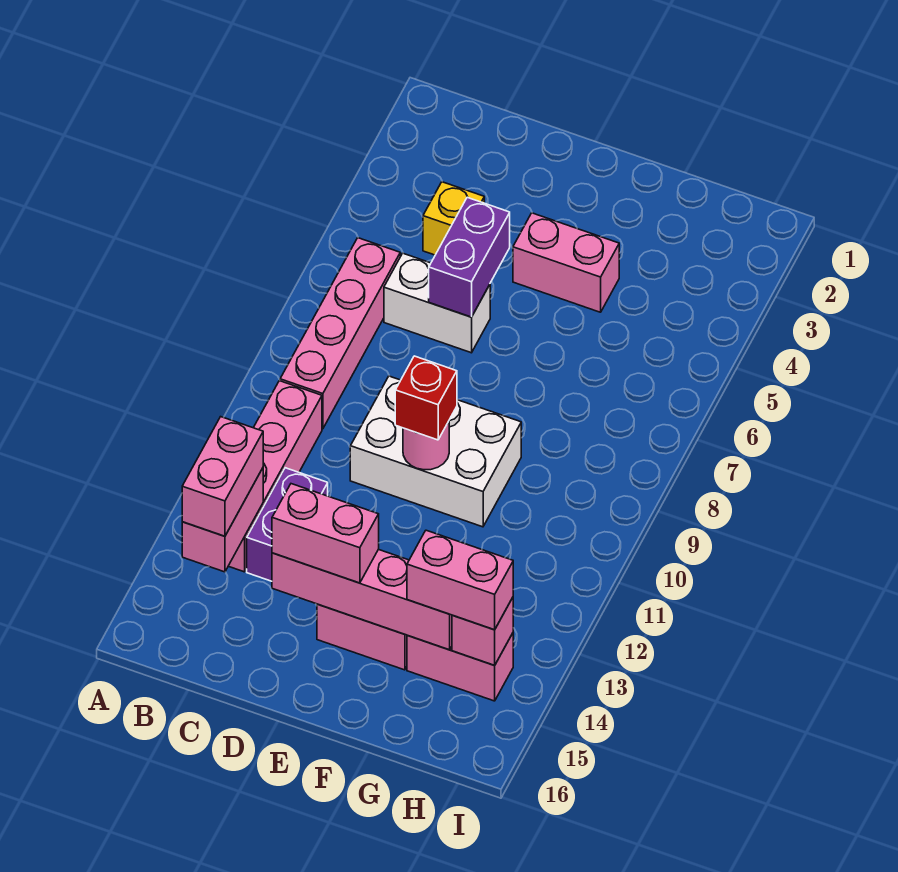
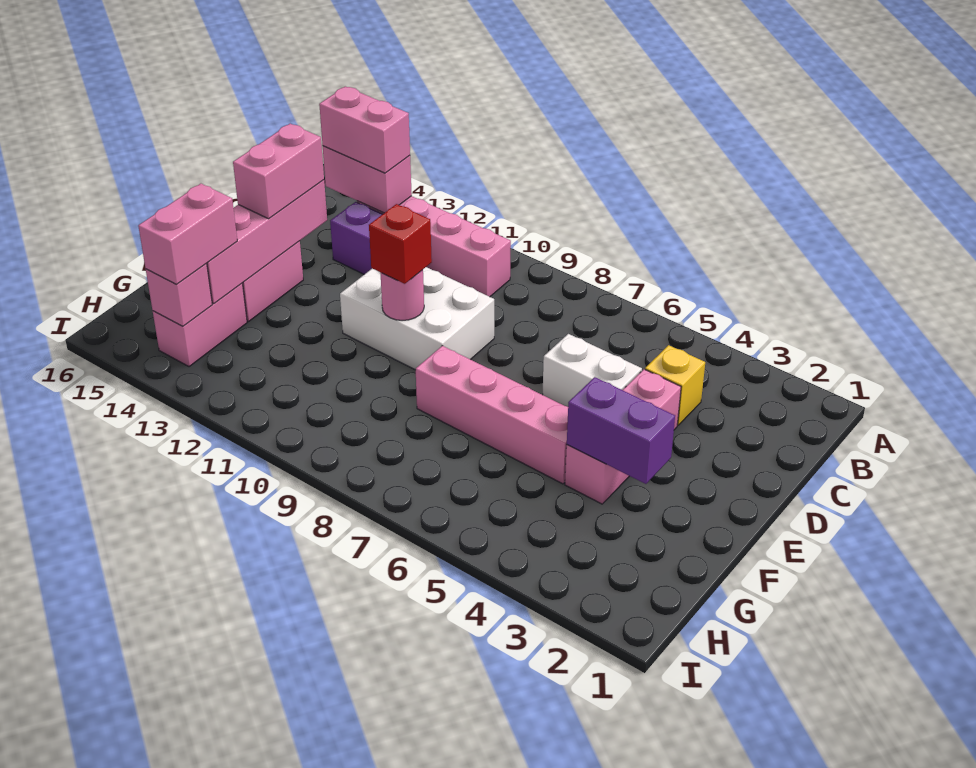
pink brick B6:B9 level 1 -> pink brick F5:F8 level 1
white brick C6:D6 level 1 -> white brick D5:D6 level 1
purple brick D5:D6 level 2 -> purple brick F3:F4 level 2
white brick D9:F10 level 1 -> white brick D9:E11 level 1
pink brick E4:F4 level 1 -> pink brick D4:F4 level 1

